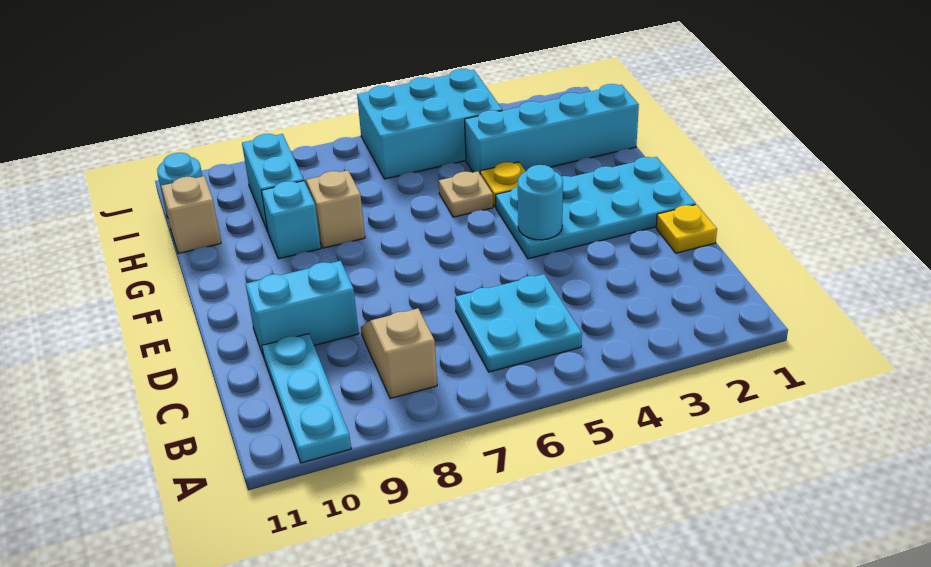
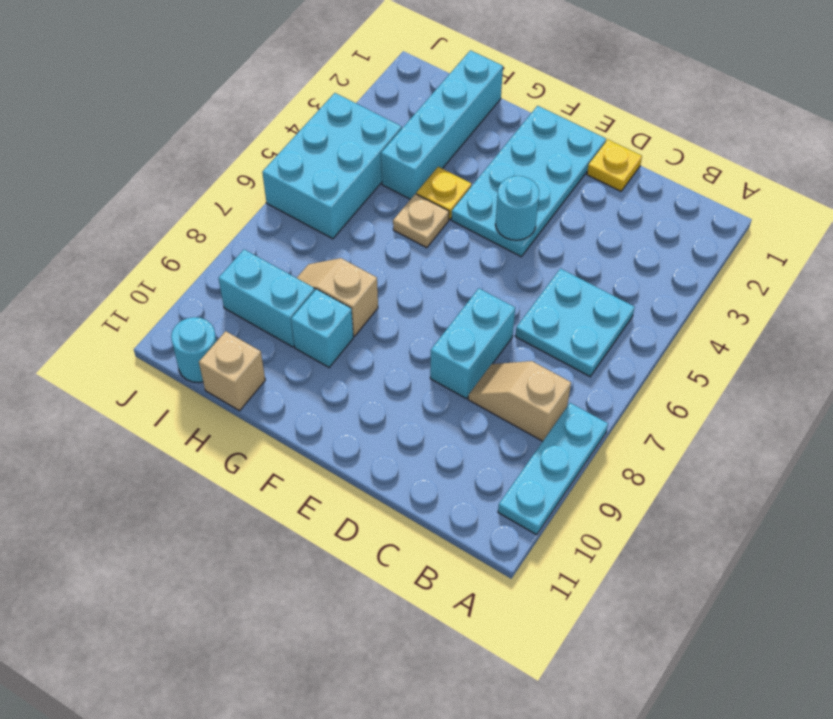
cyan plate A10:C10 level 1 -> cyan plate A8:A10 level 1
cyan brick D9:D10 level 1 -> cyan brick D7:D8 level 1

